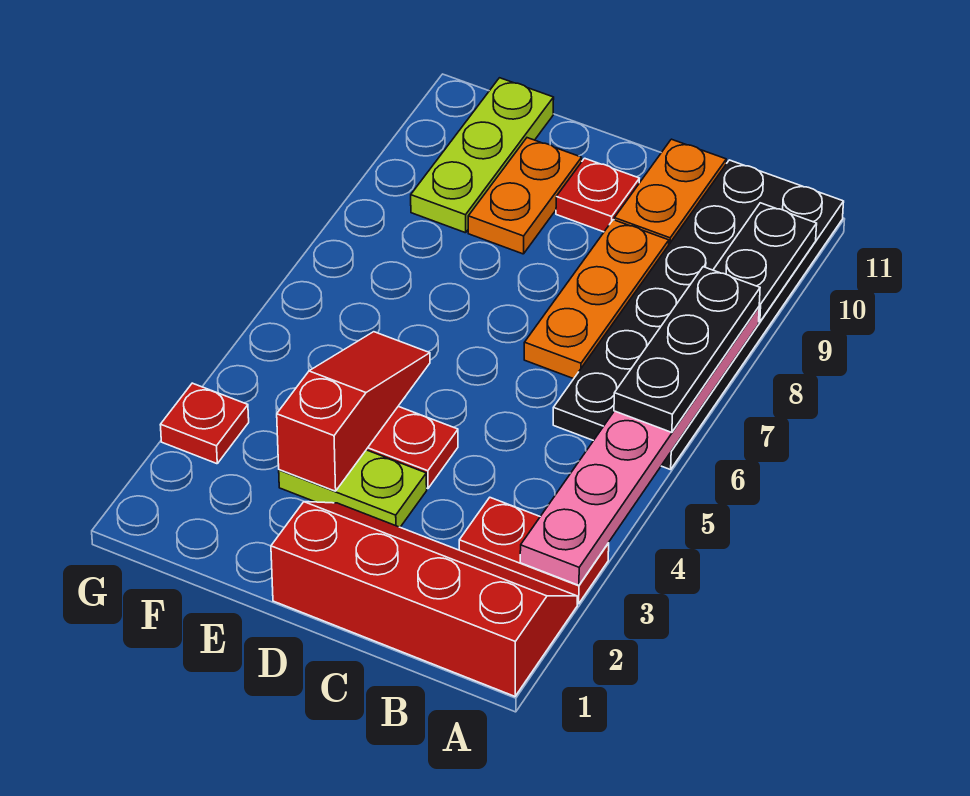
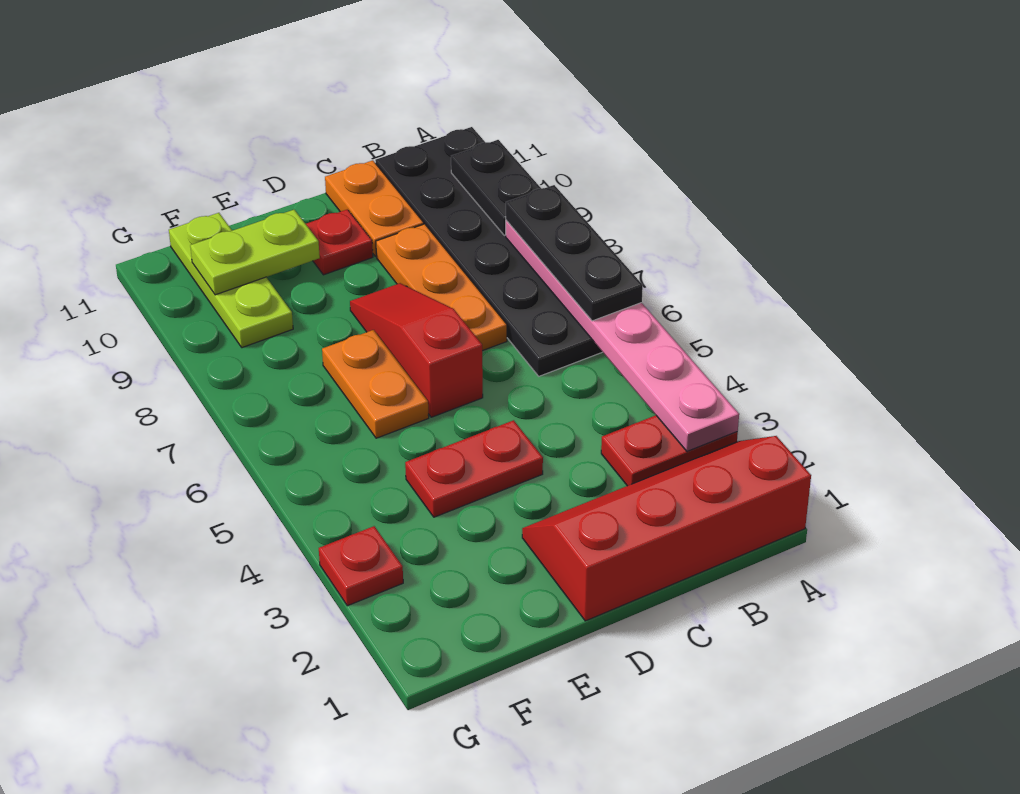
lime plate D3:E3 level 1 -> lime plate E10:F10 level 2
red slope E3:E5 level 2 top 3 -> red slope D6:D8 level 1 top 6
orange plate E9:E10 level 1 -> orange plate E6:E7 level 1

